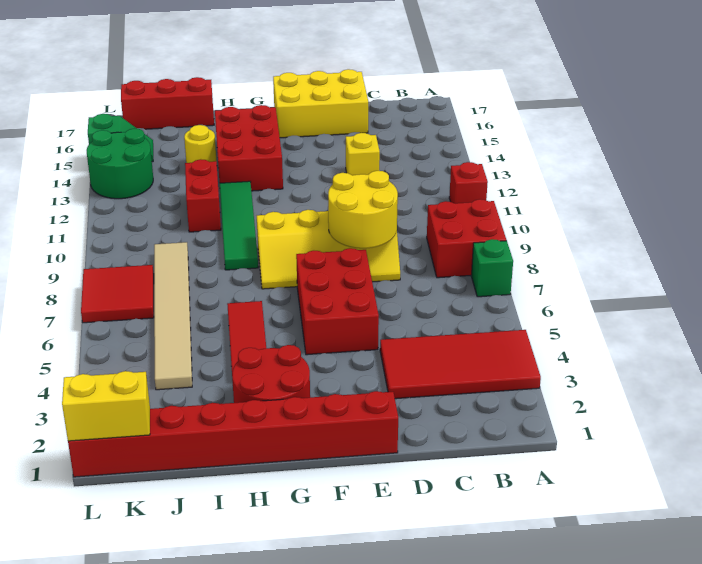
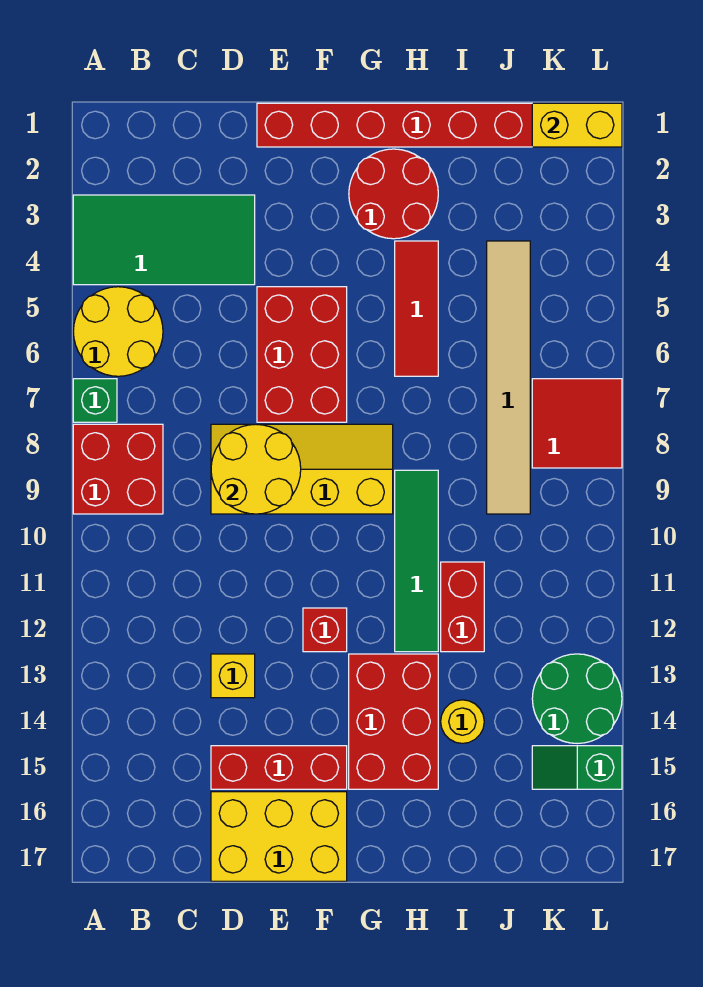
red tile A3:D4 level 1 -> green tile A3:D4 level 1
none -> yellow round brick A5:B6 level 1
red brick A11 level 1 -> red brick F12 level 1
red brick I17:K17 level 1 -> red brick D15:F15 level 1

